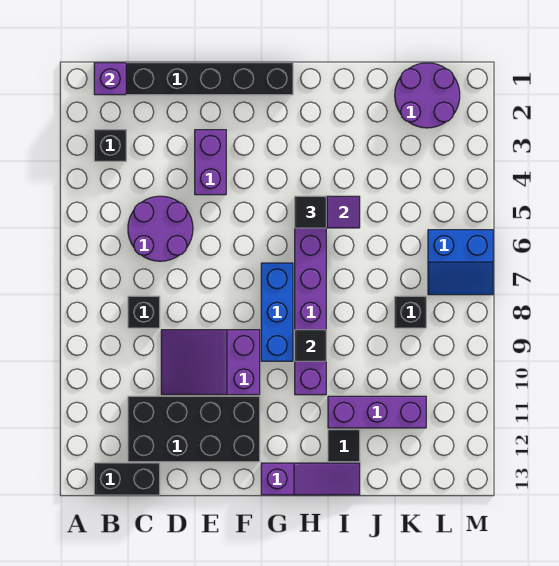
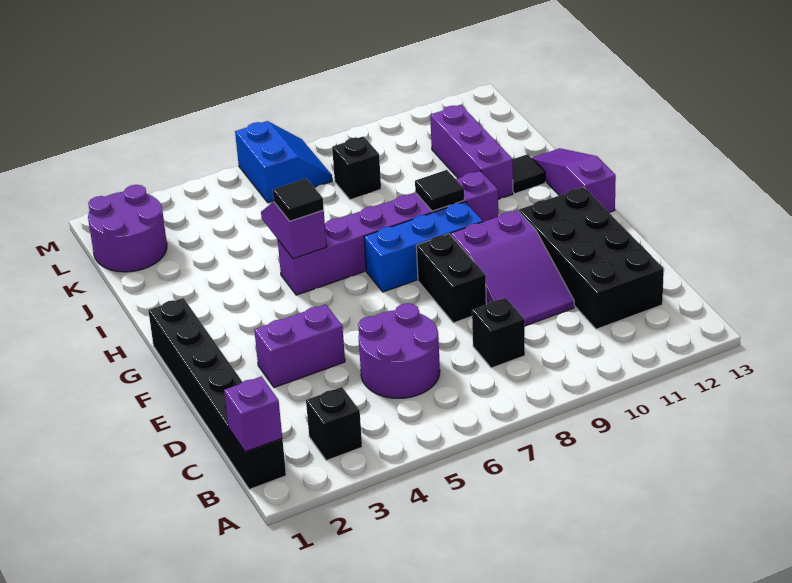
black brick B13:C13 level 1 -> black brick E8:F8 level 1

